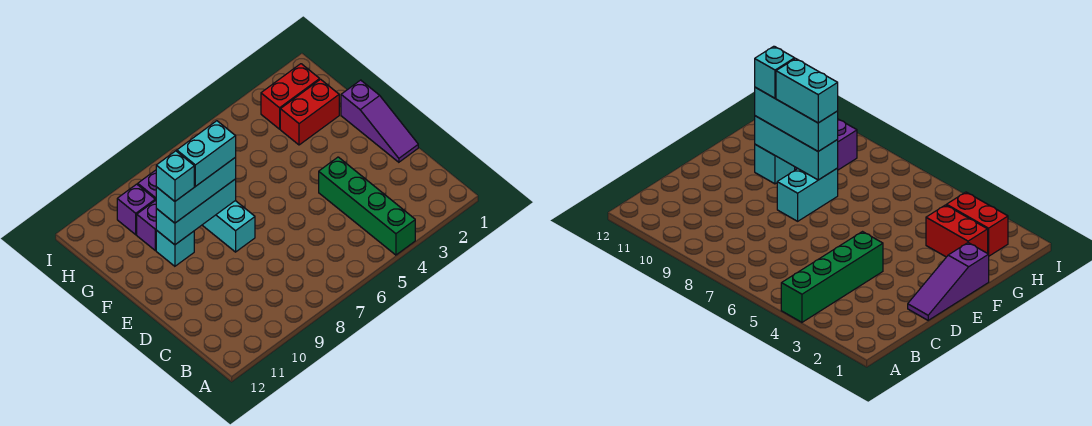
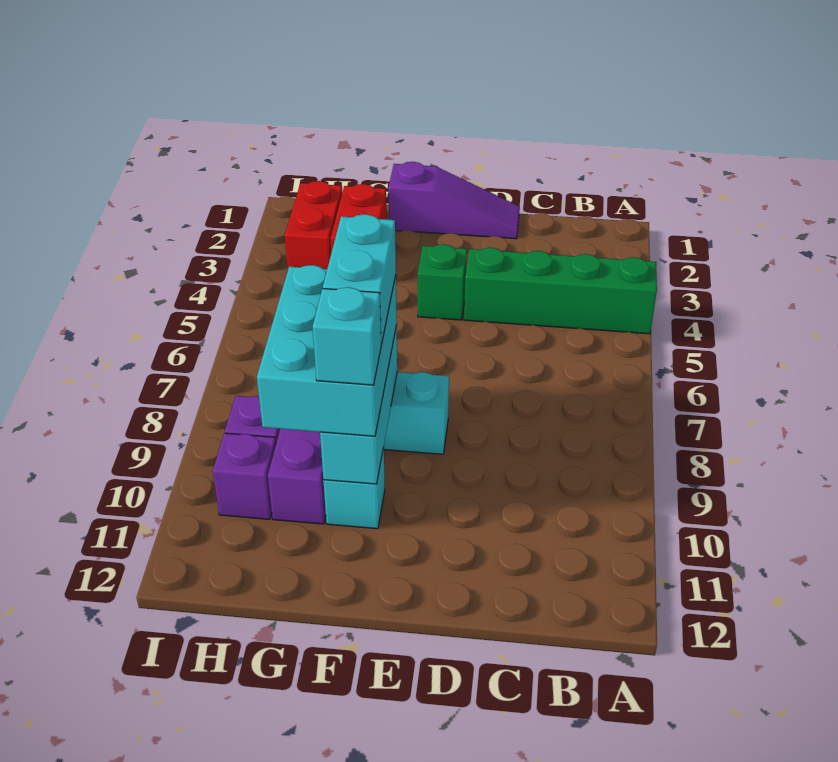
none -> green brick E4 level 1
cyan brick F8:F10 level 3 -> cyan brick F8:G10 level 3

